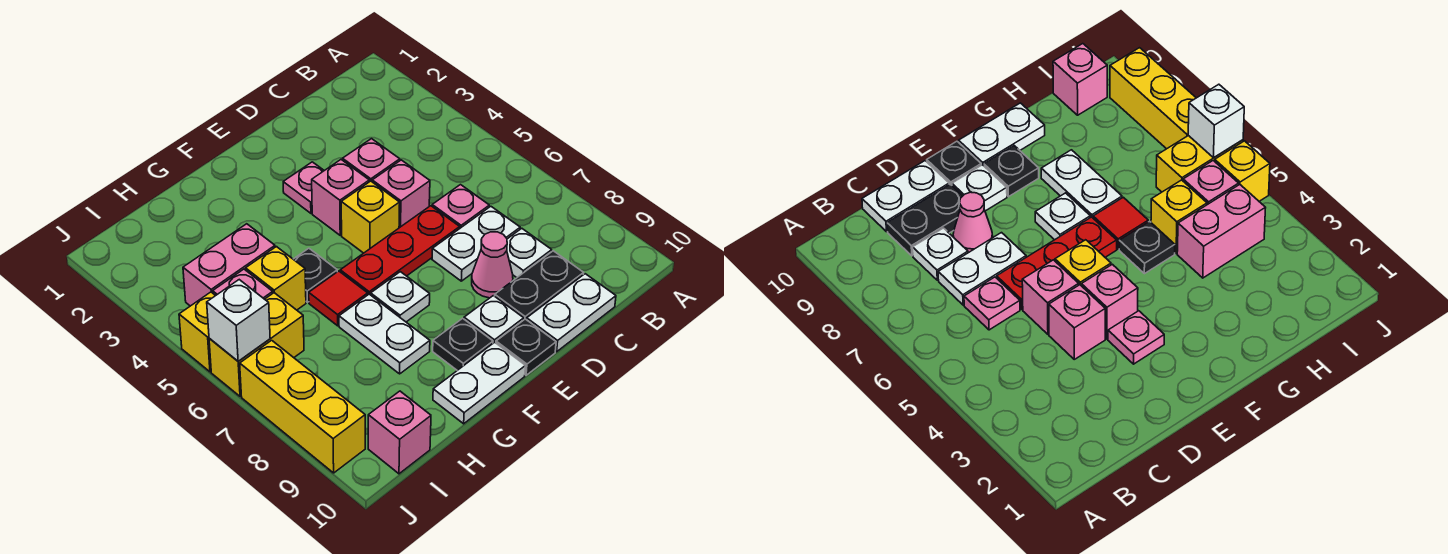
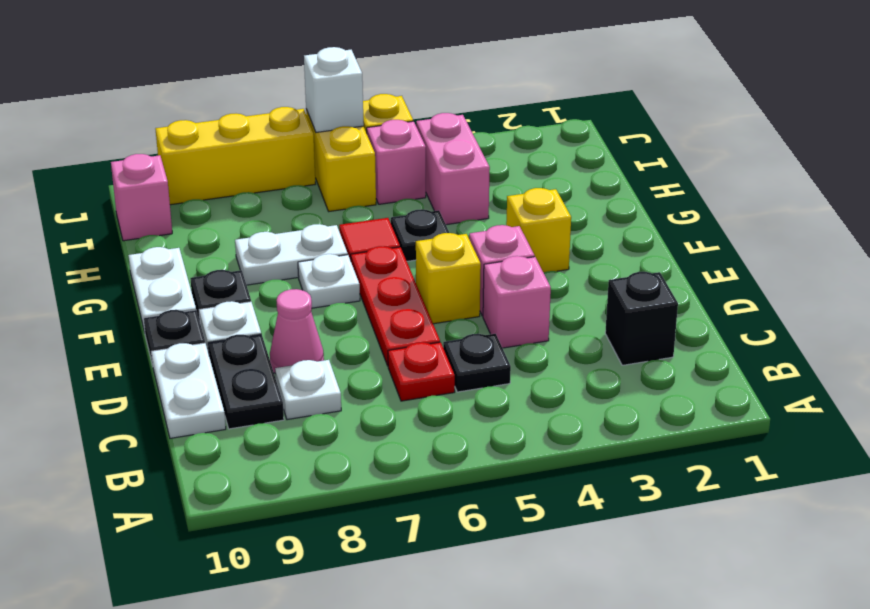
none -> black brick C2 level 1
none -> black plate C5 level 1
pink plate C6 level 1 -> red plate C6 level 1
white plate C7:D7 level 1 -> none
pink brick D5 level 1 -> none
pink plate E3 level 1 -> none
yellow brick H5 level 1 -> yellow brick F3 level 1

